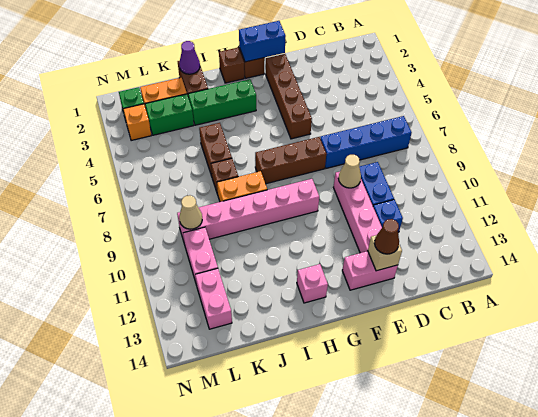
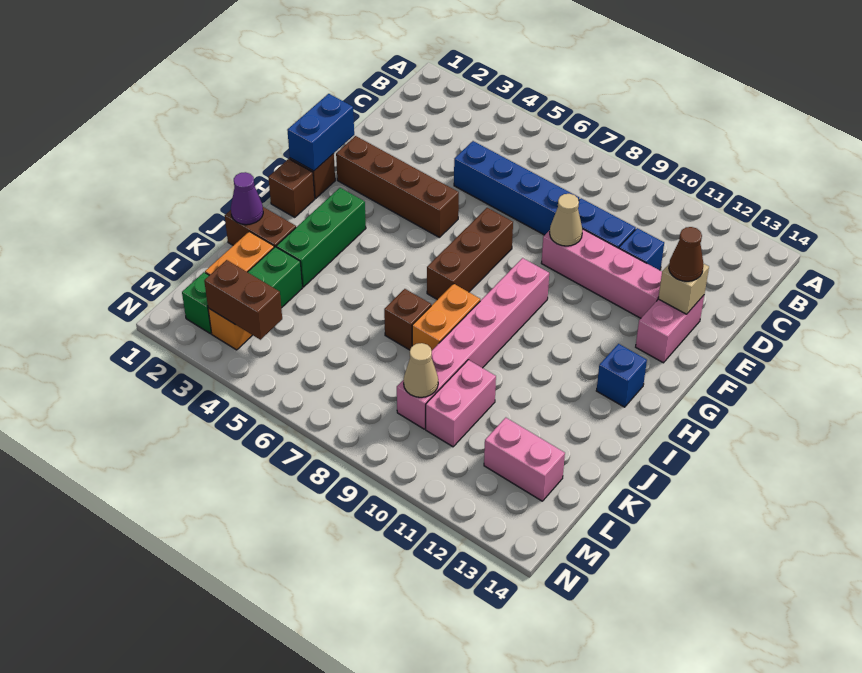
blue brick B7:E7 level 1 -> blue brick D5:D8 level 1
pink brick H13 level 1 -> blue brick H13 level 1
brown brick J5:J6 level 1 -> brown brick M3:M4 level 2
pink brick L10:L11 level 1 -> pink brick K10:L10 level 1

